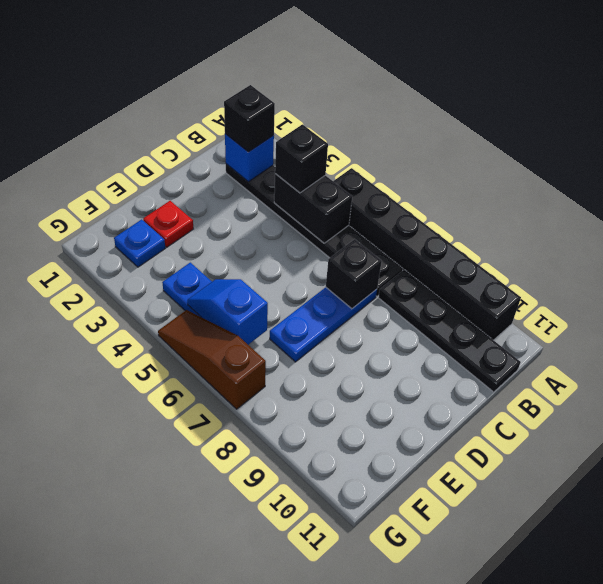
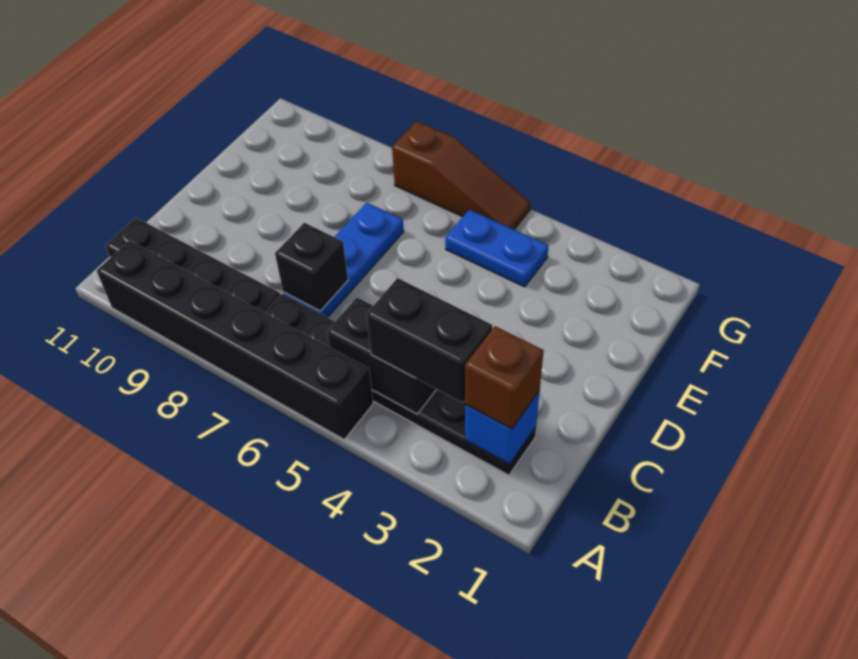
black brick B2 level 3 -> brown brick B2 level 3
black brick B4 level 3 -> black brick B3:B4 level 3
red plate E2 level 1 -> none
blue plate F2 level 1 -> none
blue slope F5:F6 level 2 top 6 -> none

